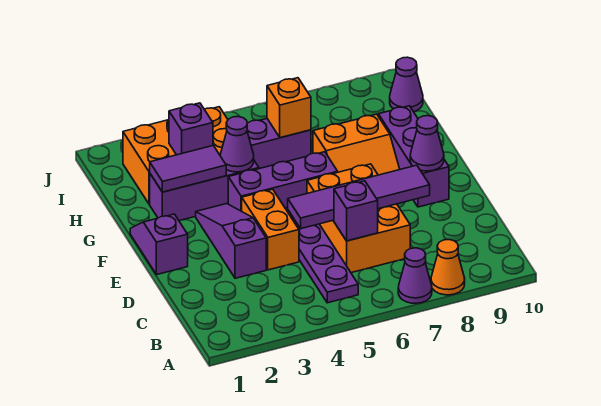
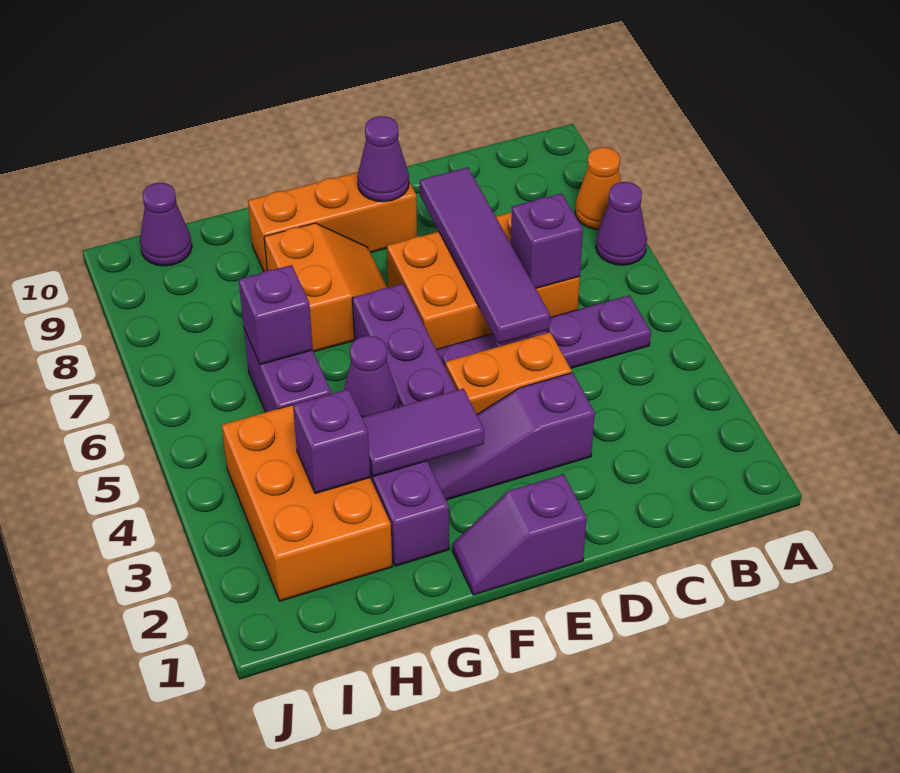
purple brick E9:G9 level 1 -> orange brick E9:G9 level 1
purple tile G2:G3 level 2 -> purple tile F3:G3 level 2
orange brick H6 level 2 -> purple brick H6 level 2

